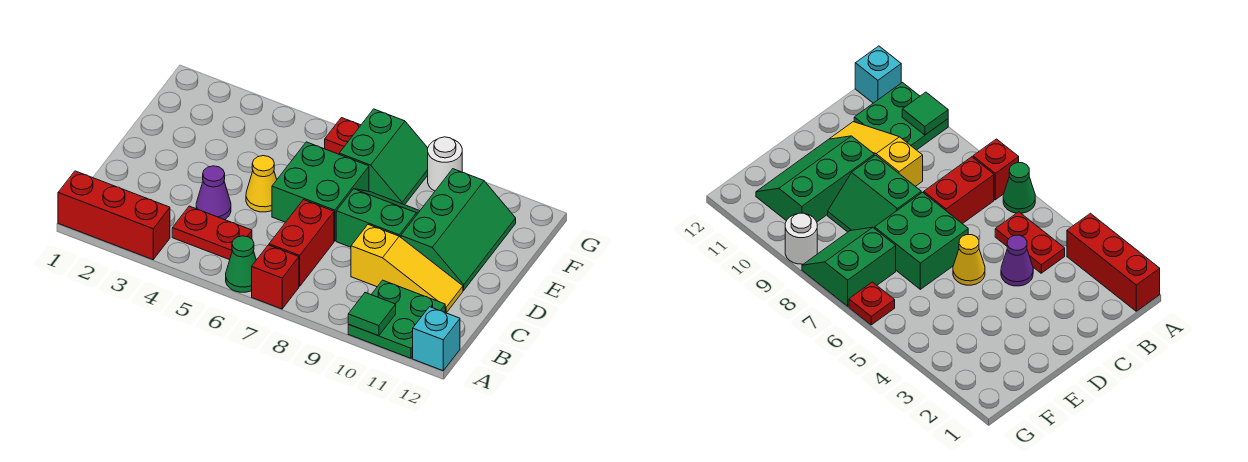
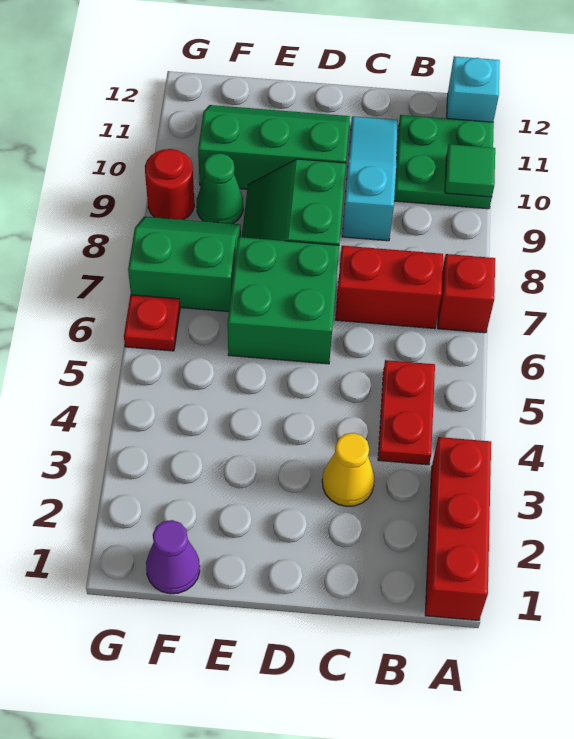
green cone A6 level 1 -> green cone F9 level 1
purple cone C4 level 1 -> purple cone F1 level 1
yellow slope C9:C11 level 1 top 9 -> cyan slope C9:C11 level 1 top 9
yellow cone D5 level 1 -> yellow cone C3 level 1
white round brick G9 level 1 -> red round brick G9 level 1

